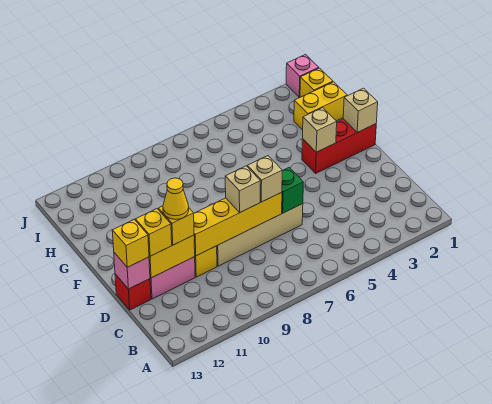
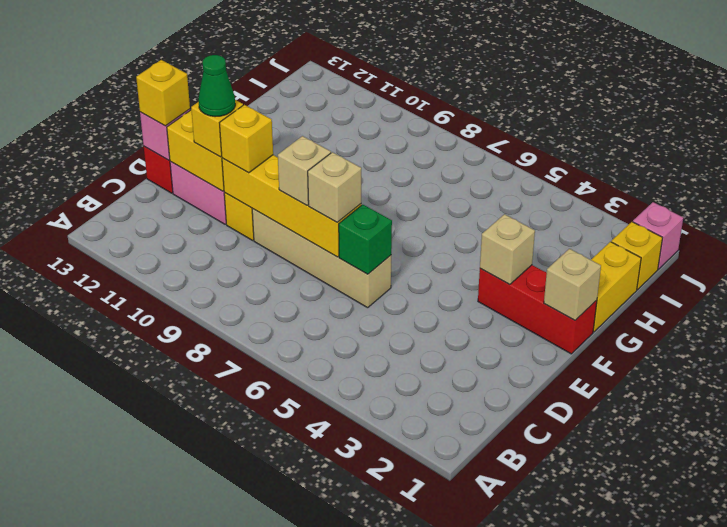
yellow cone D11 level 4 -> green cone D11 level 4
yellow brick D12 level 3 -> yellow brick D10 level 3
yellow brick H1:H2 level 1 -> yellow brick G1:H1 level 1

